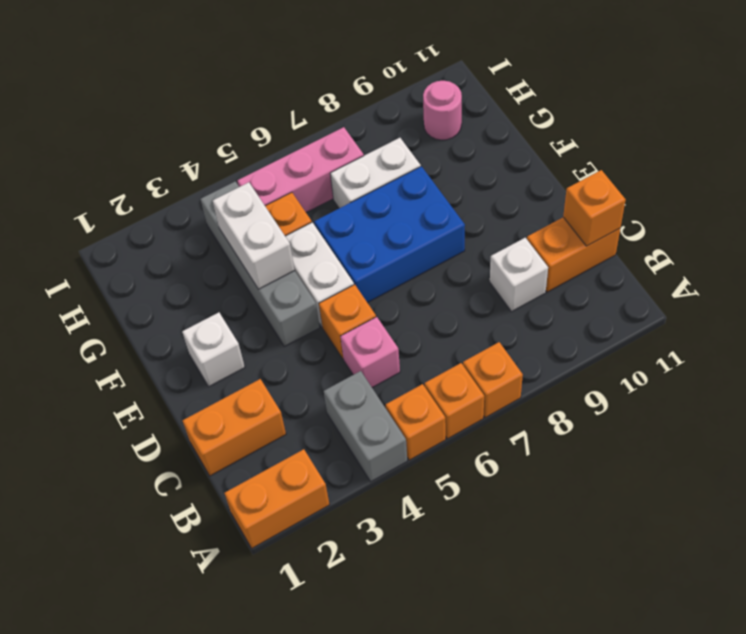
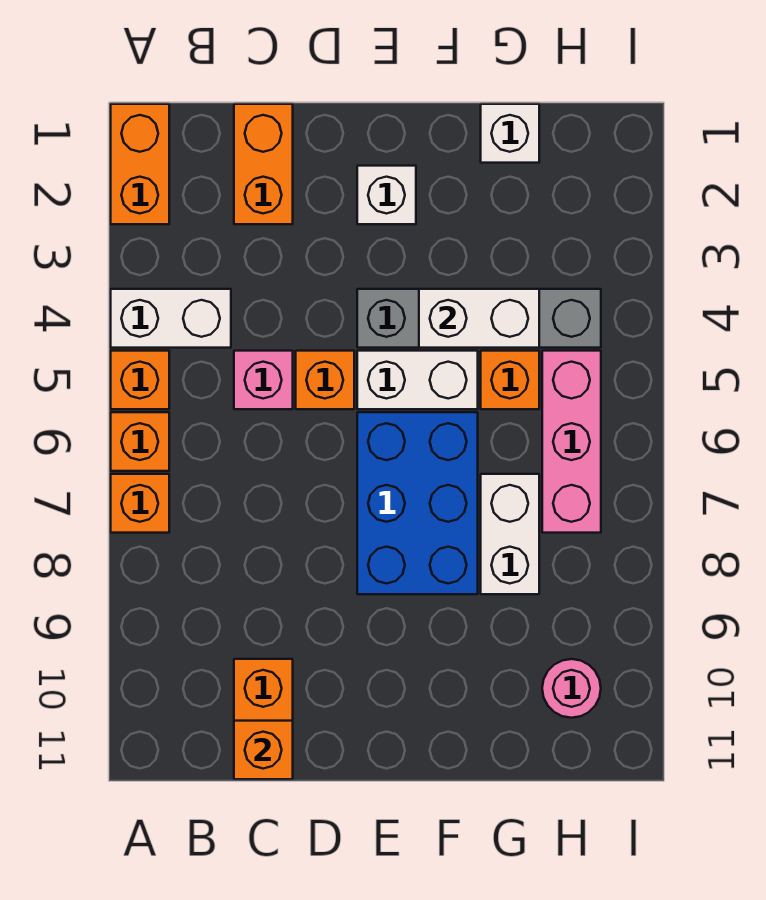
grey brick A4:B4 level 1 -> white brick A4:B4 level 1
white brick C9 level 1 -> white brick G1 level 1

